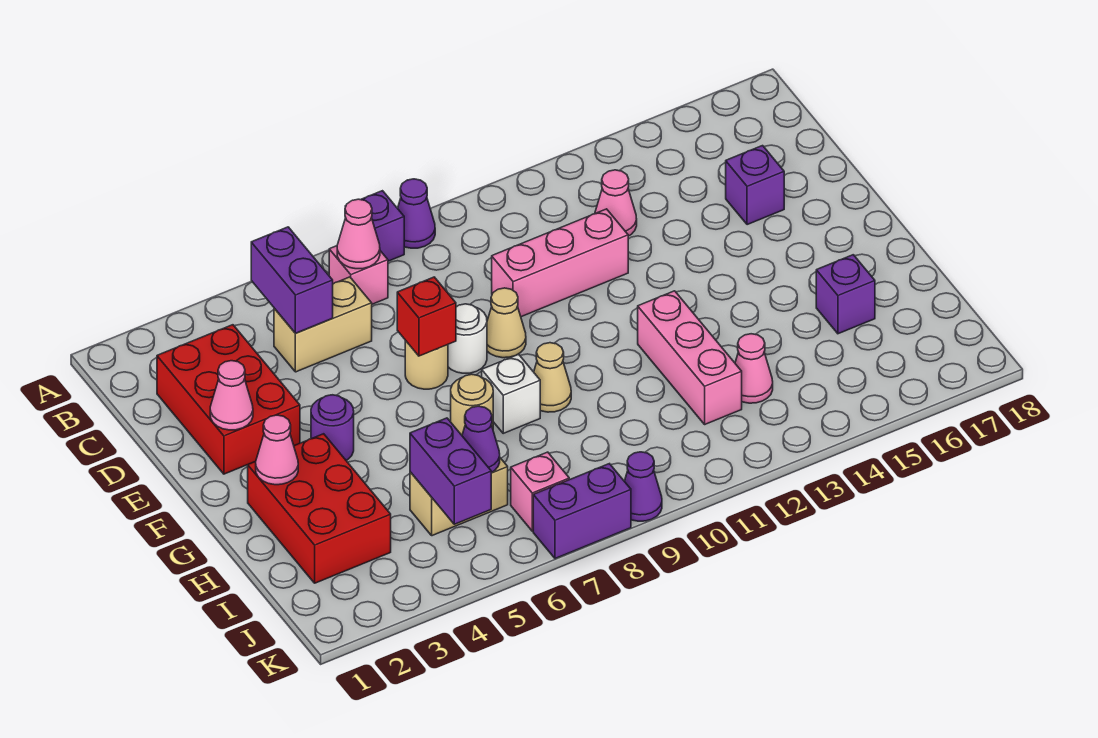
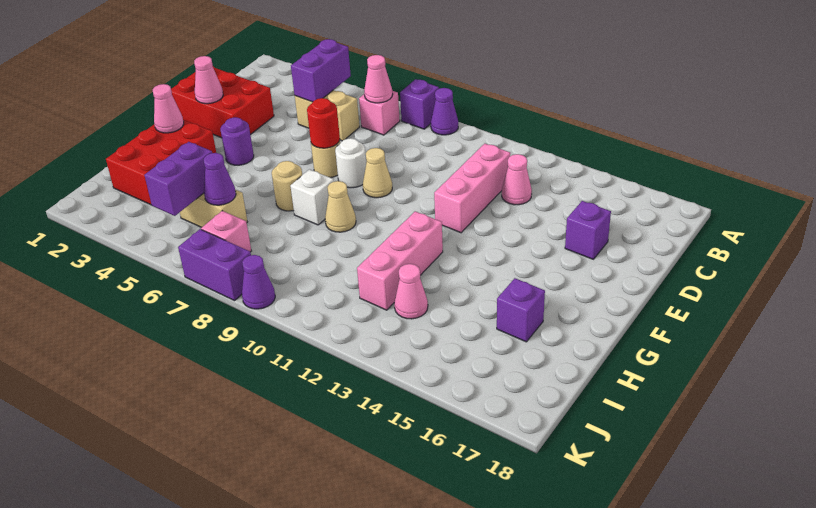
red brick C2:E3 level 1 -> red brick D1:E3 level 1
pink brick D10:D12 level 1 -> pink brick C12:E12 level 1
red brick E7 level 2 -> red round brick E7 level 2

